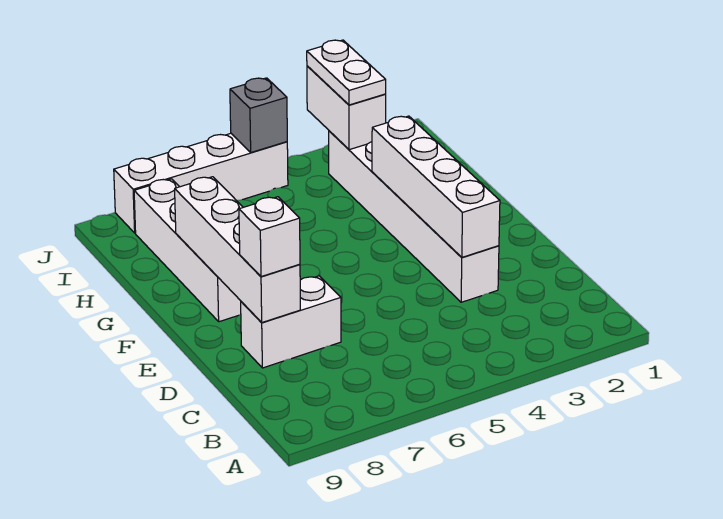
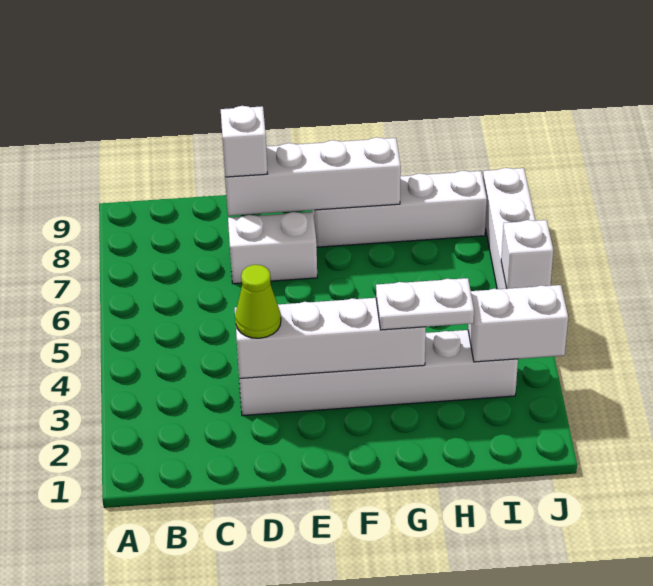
none -> lime cone D3 level 3
white brick D7:D8 level 1 -> white brick D7:E7 level 1
white plate I3:J3 level 3 -> white plate G3:H3 level 3
grey brick J5 level 2 -> white brick J5 level 2

